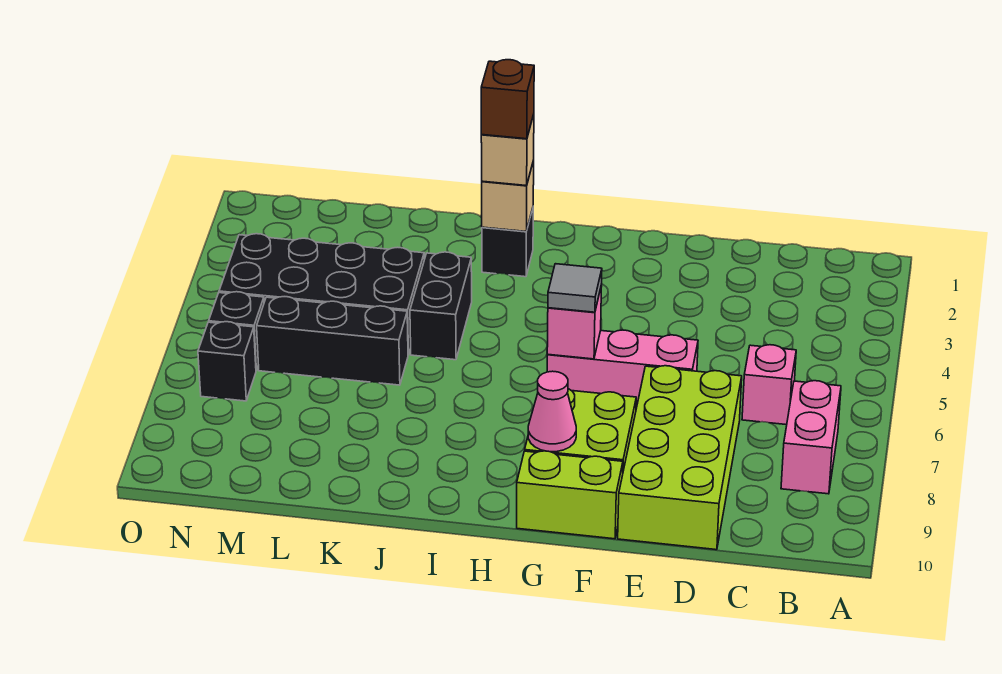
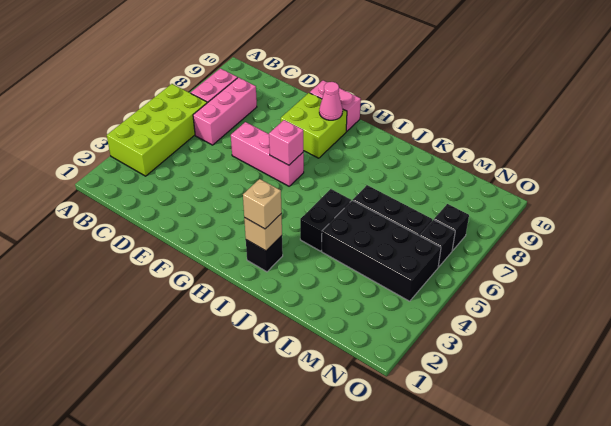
pink brick C6 level 1 -> pink brick C6:C8 level 1
lime brick D7:E10 level 1 -> lime brick A3:B6 level 1
lime brick F10:G10 level 1 -> pink brick F10:G10 level 1
grey tile G6 level 3 -> none
brown brick I2 level 4 -> none

